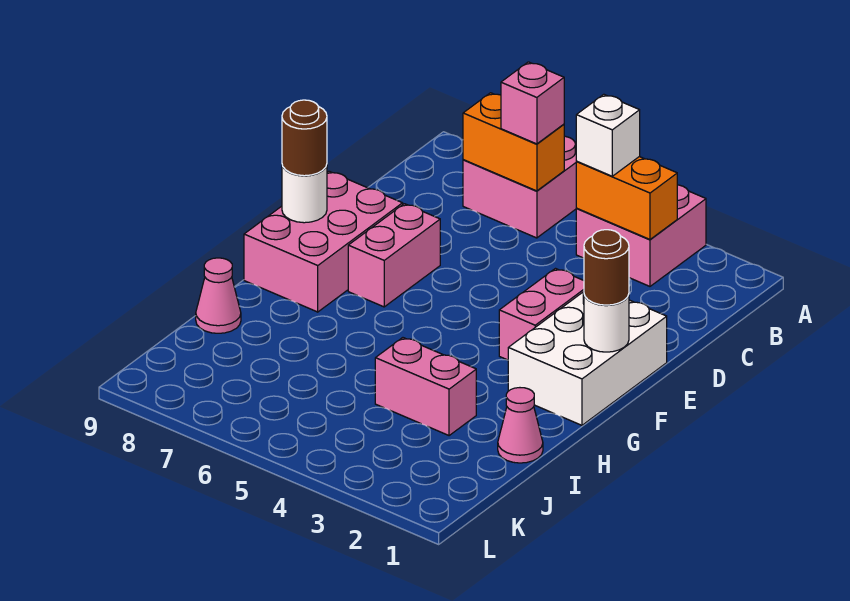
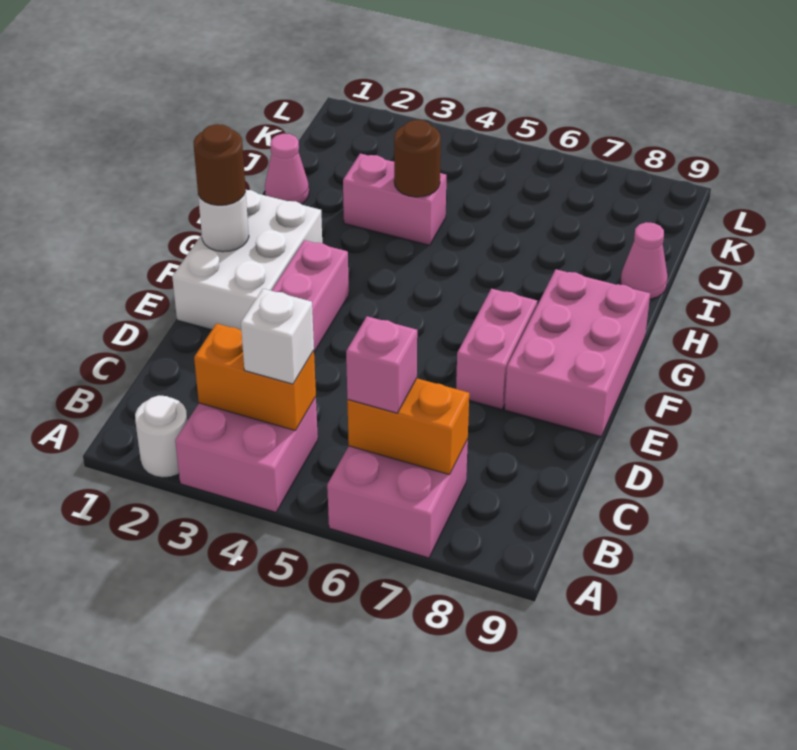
white round brick F9 level 2 -> white round brick A2 level 1
brown round brick F9 level 3 -> brown round brick I4 level 2

